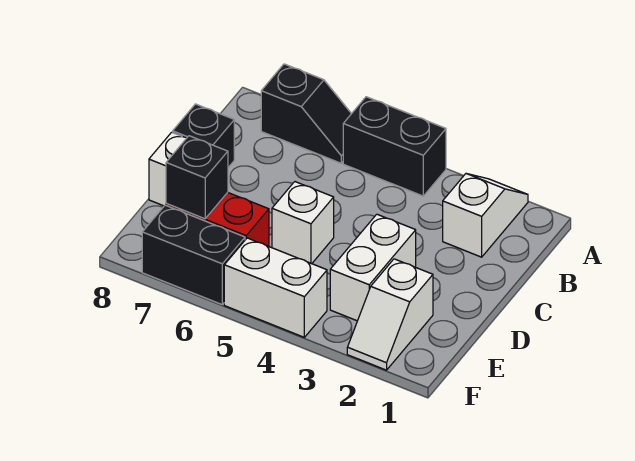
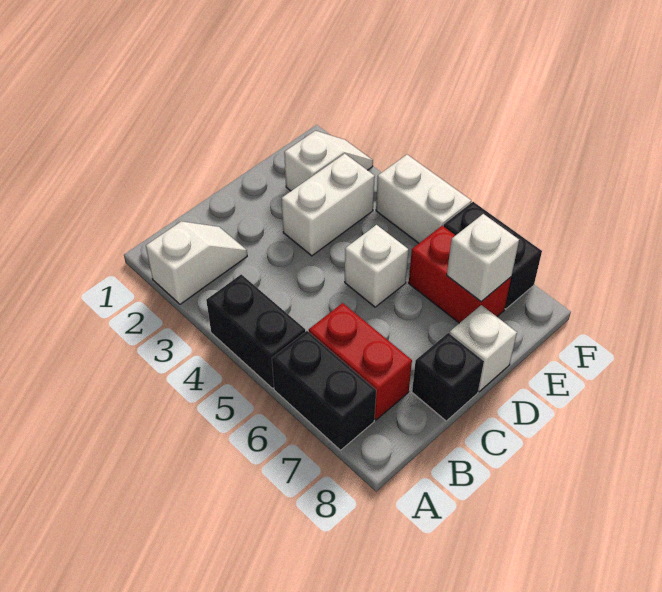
white slope A2:B2 level 1 top B -> white slope A2:B2 level 1 top A
black slope A6:A7 level 1 top 7 -> black brick A6:A7 level 1
none -> red brick B6:B7 level 1
black brick E7 level 2 -> white brick E7 level 2

